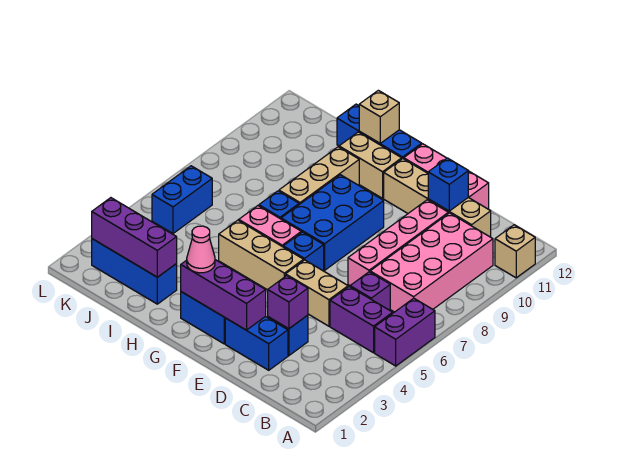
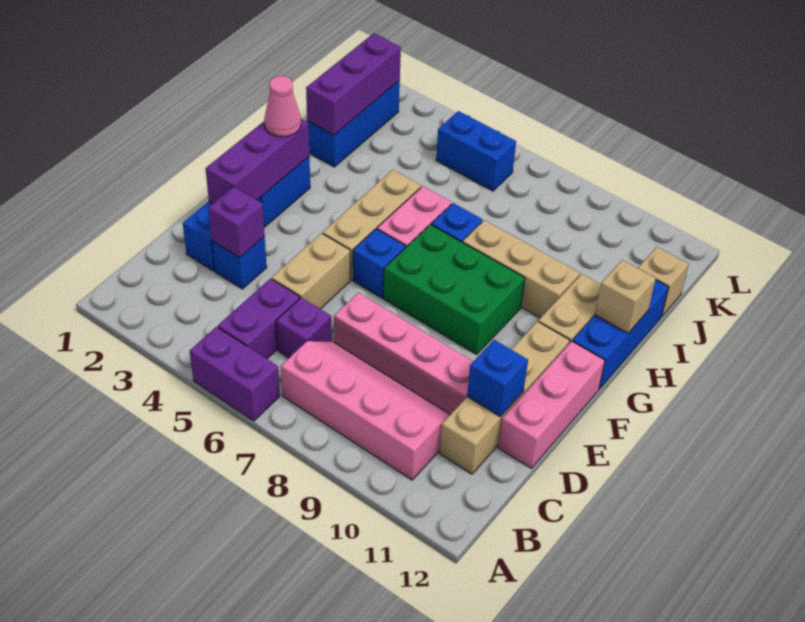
tan brick A11 level 1 -> tan brick J12 level 1
pink brick B7:C10 level 1 -> pink slope B7:C10 level 1 top B
blue brick F7:G9 level 1 -> green brick F7:G9 level 1

